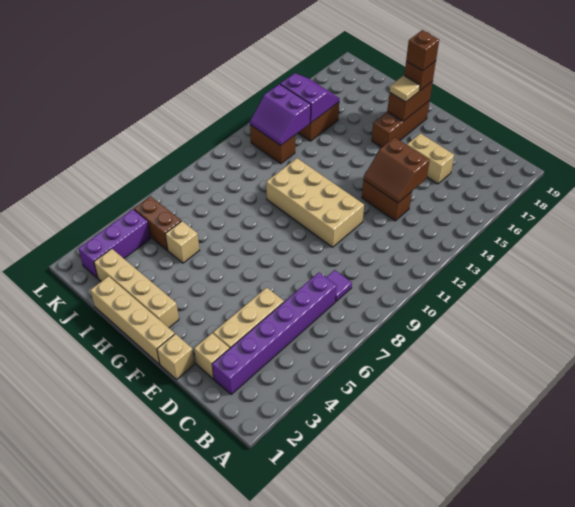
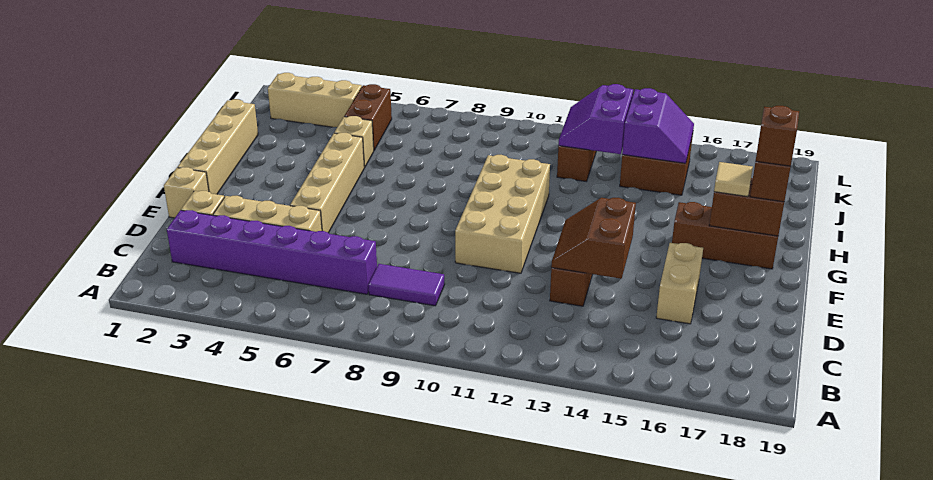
purple tile C8 level 1 -> purple tile C8:C9 level 1
tan brick G2:J2 level 1 -> tan brick E5:H5 level 1
purple brick K2:K4 level 1 -> tan brick K2:K4 level 1

